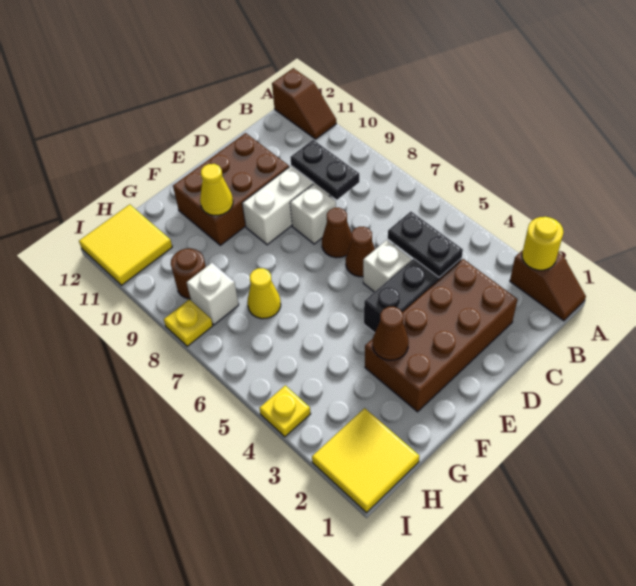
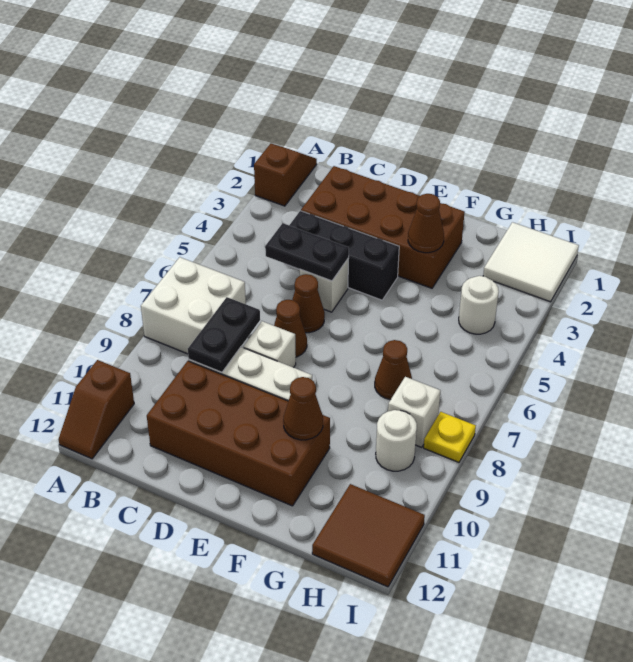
yellow round brick A2 level 2 -> none
none -> white brick A7:B8 level 1
brown slope A11:A12 level 1 top 12 -> brown slope A11:A12 level 1 top 11
black plate C4:C5 level 2 -> black plate C5:D5 level 2
brown brick D10:F11 level 1 -> brown brick C10:F11 level 1
yellow cone F10 level 2 -> brown cone F10 level 2
yellow cone G7 level 1 -> brown cone G7 level 1
yellow tile H1:I2 level 1 -> white tile H1:I2 level 1
none -> white round brick H4 level 1
brown round brick H9 level 1 -> white round brick H9 level 1
yellow tile H11:I12 level 1 -> brown tile H11:I12 level 1
yellow plate I4 level 1 -> none

